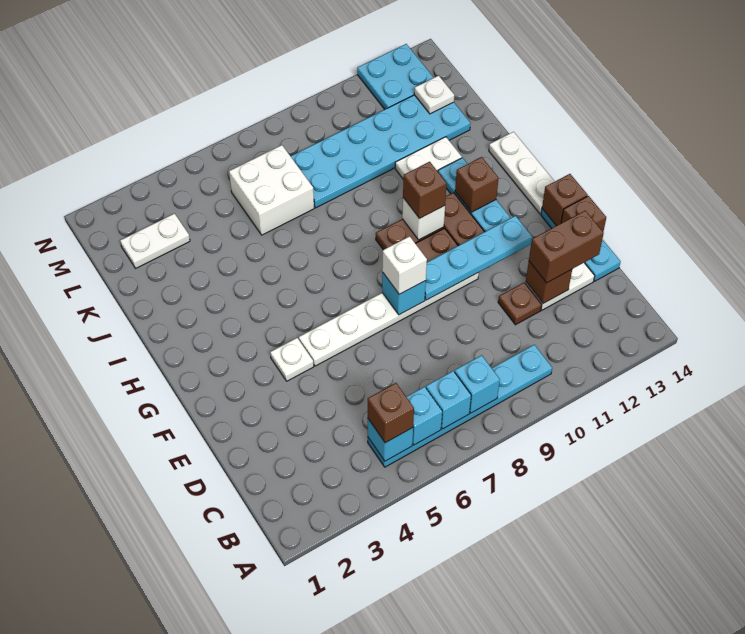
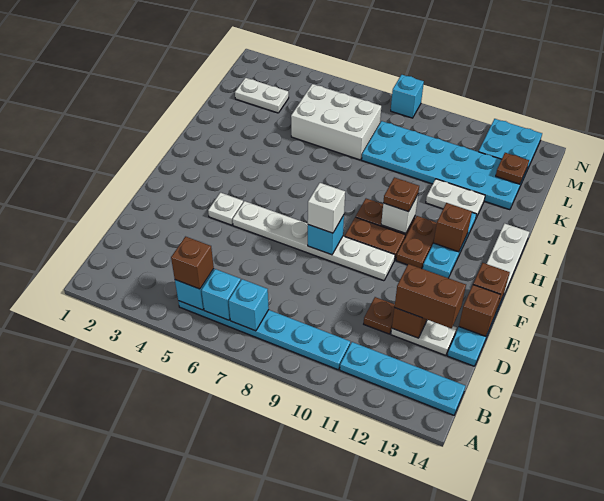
cyan brick B8 level 2 -> cyan brick N8 level 1
cyan plate F9:F12 level 2 -> cyan plate B11:B14 level 1
brown brick H10 level 3 -> brown plate H10 level 3
white brick K6:L7 level 1 -> white brick K5:L7 level 1
white plate L13 level 2 -> brown plate L13 level 2

